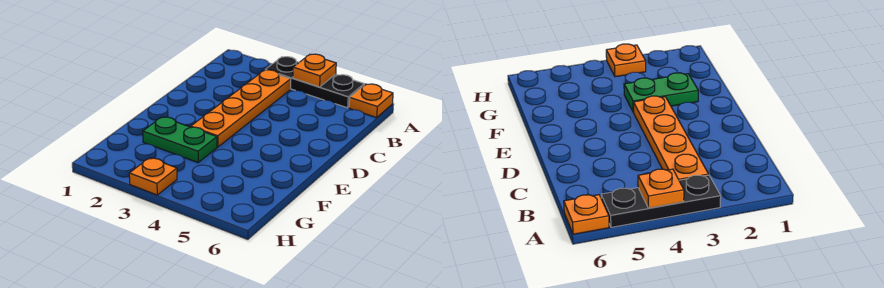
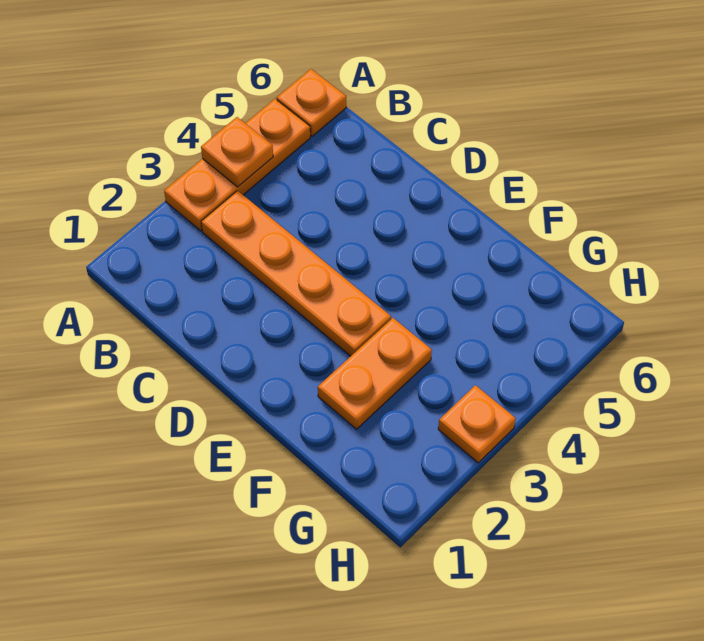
black plate A3:A5 level 1 -> orange plate A3:A5 level 1
green plate F2:F3 level 1 -> orange plate F2:F3 level 1

